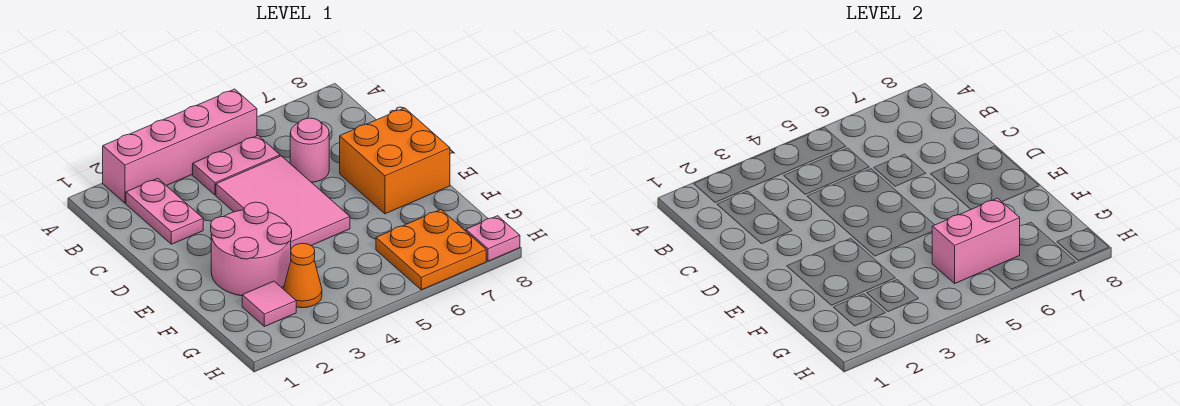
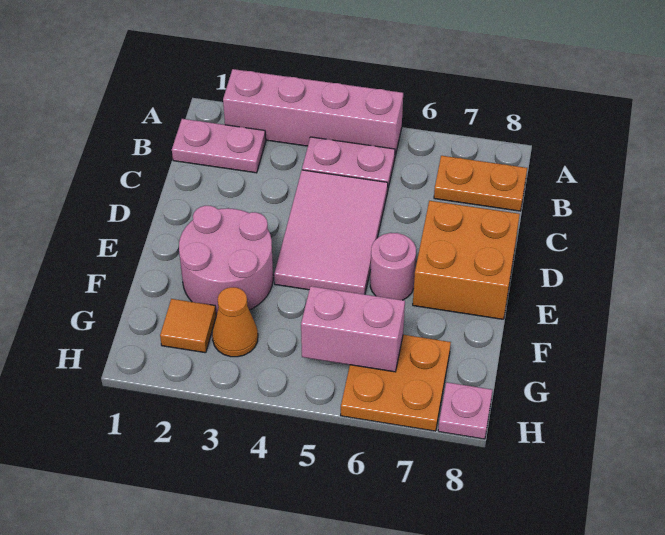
pink plate B2:C2 level 1 -> pink plate B1:B2 level 1
none -> orange plate B7:B8 level 1
pink round brick C6 level 1 -> pink round brick E6 level 1
pink tile G2 level 1 -> orange tile G2 level 1

